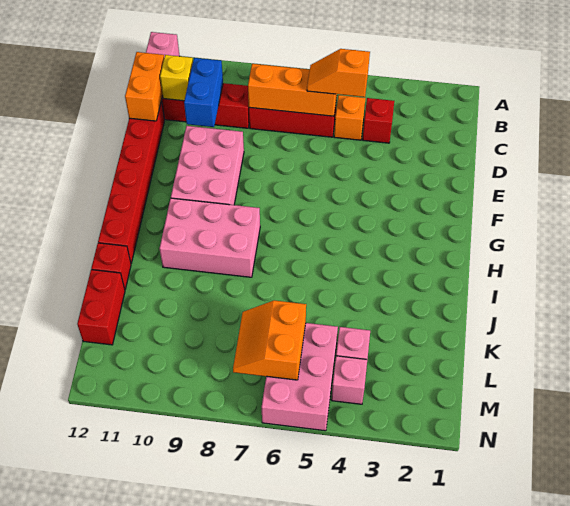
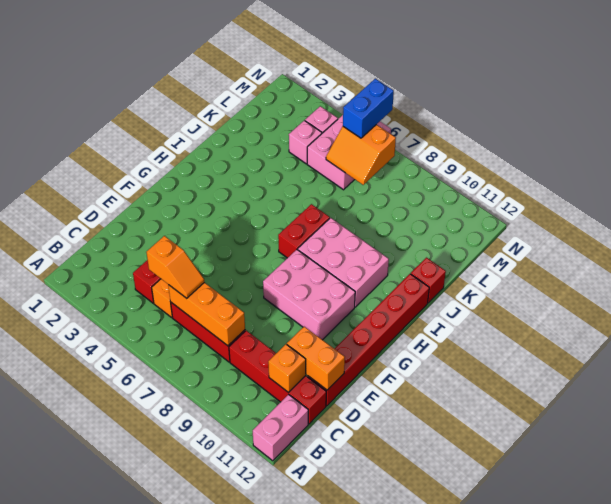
blue brick C10:D10 level 2 -> blue brick M6:N6 level 3
yellow brick C11 level 2 -> orange brick C11 level 2
orange brick C12:D12 level 2 -> orange brick D11:D12 level 2
pink brick E9:G10 level 1 -> pink brick F8:G10 level 1
red brick K12:L12 level 1 -> red brick H7:I7 level 1
orange slope L6:M7 level 2 top 6 -> orange slope L6:M7 level 2 top M

